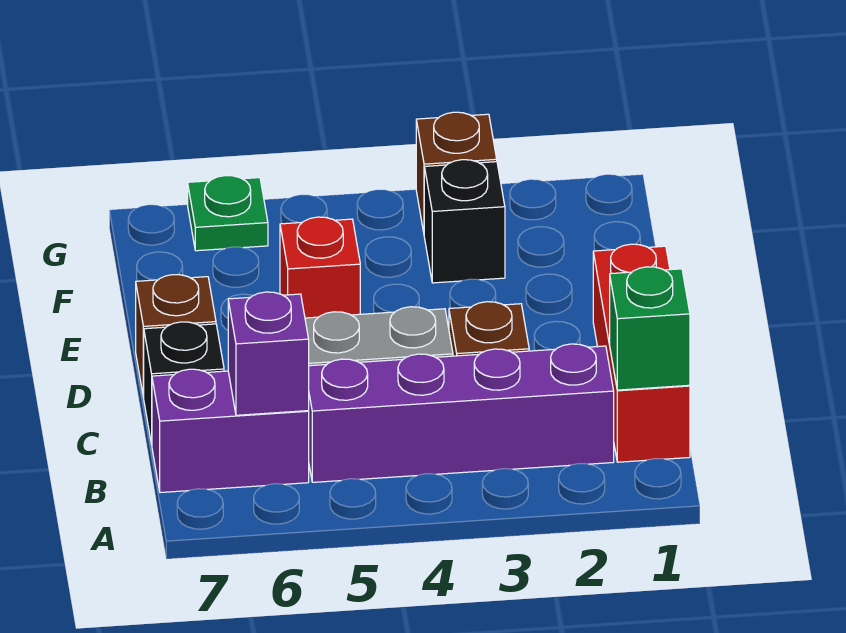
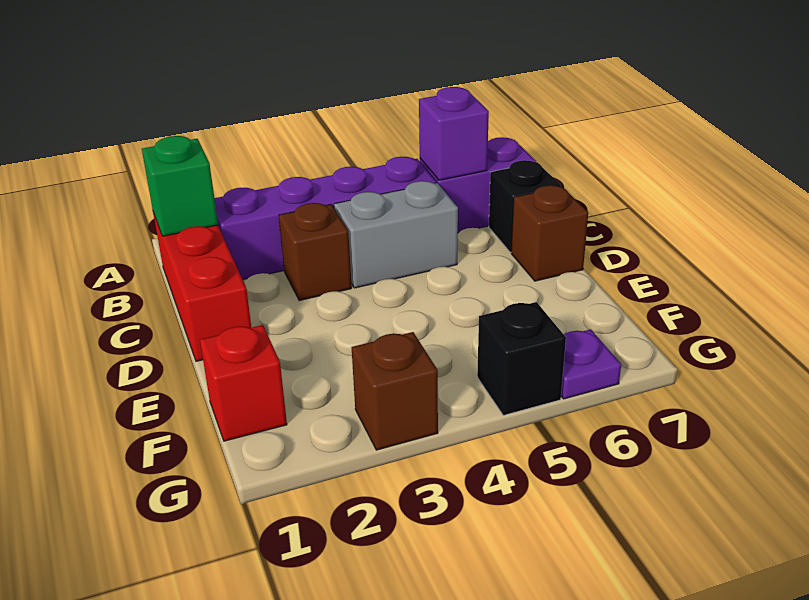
red brick E5 level 1 -> red brick F1 level 1
black brick F3 level 1 -> black brick G5 level 1
green plate G6 level 1 -> purple plate G6 level 1

